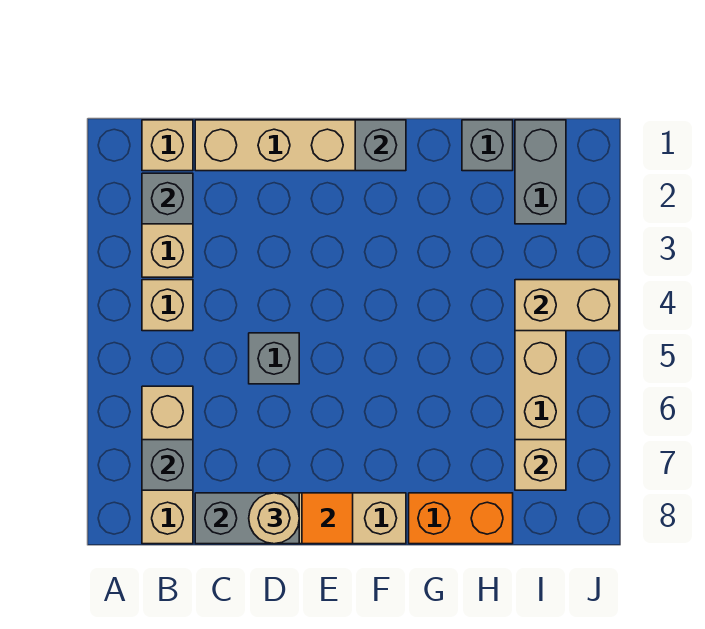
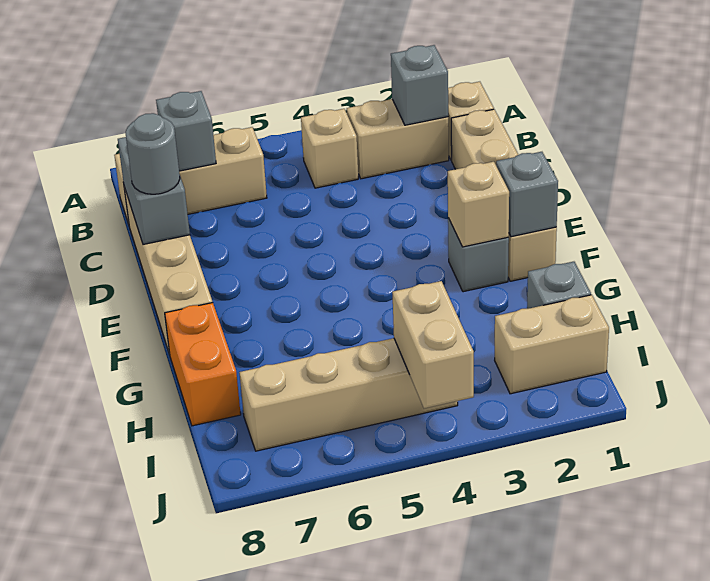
grey brick D5 level 1 -> grey brick F2 level 1
tan round brick D8 level 3 -> grey round brick D8 level 3
orange tile E8 level 2 -> none
grey brick I1:I2 level 1 -> tan brick I1:I2 level 1
tan brick I7 level 2 -> tan brick F2 level 2

